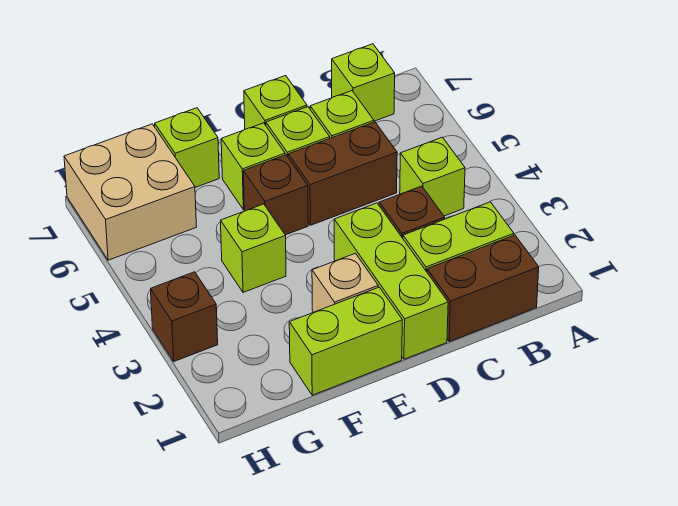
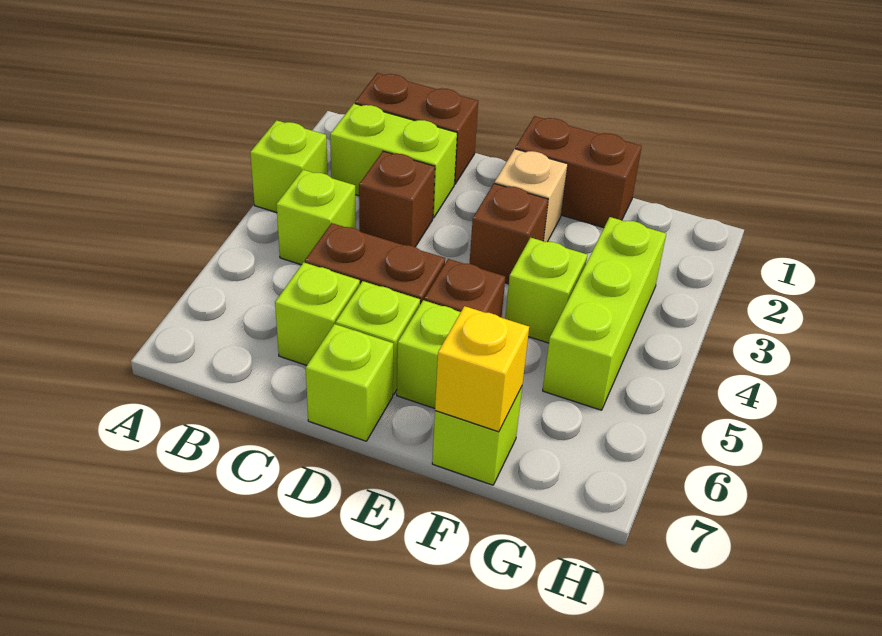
lime brick B7 level 1 -> lime brick A3 level 1
lime brick D1:D3 level 1 -> lime brick G3:G5 level 1
lime brick E1:F1 level 1 -> brown brick E1:F1 level 1
none -> yellow brick F7 level 2
tan brick G6:H7 level 1 -> none
brown brick H3 level 1 -> brown brick E3 level 1

